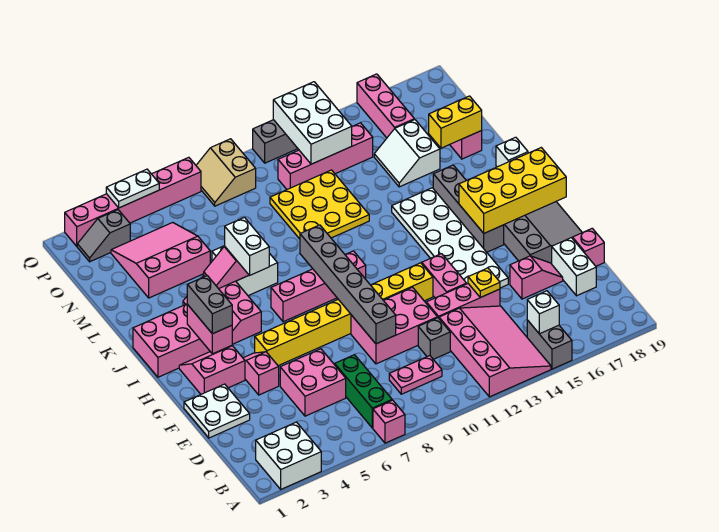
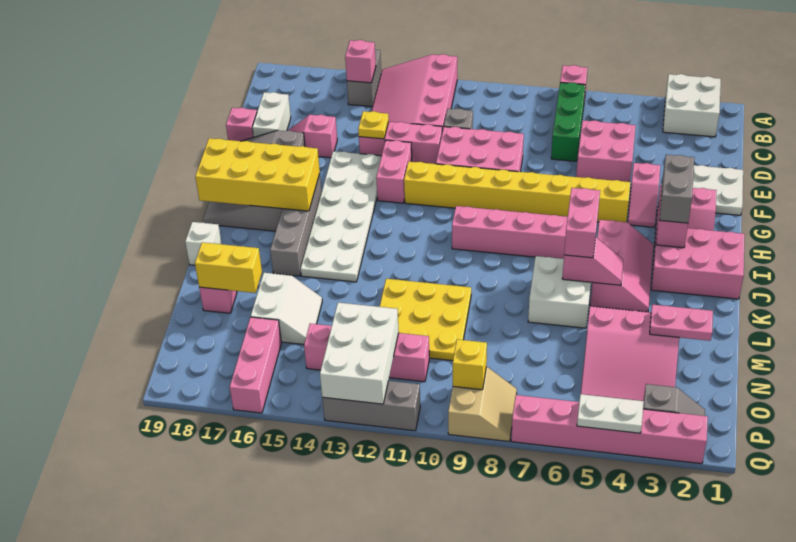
white brick B15 level 2 -> pink brick B15 level 2
pink plate C9:C10 level 1 -> pink plate M2:M3 level 2
grey brick E9:J9 level 2 -> none
white brick J6:K6 level 3 -> pink brick J6:K6 level 3
none -> yellow brick P9 level 2

